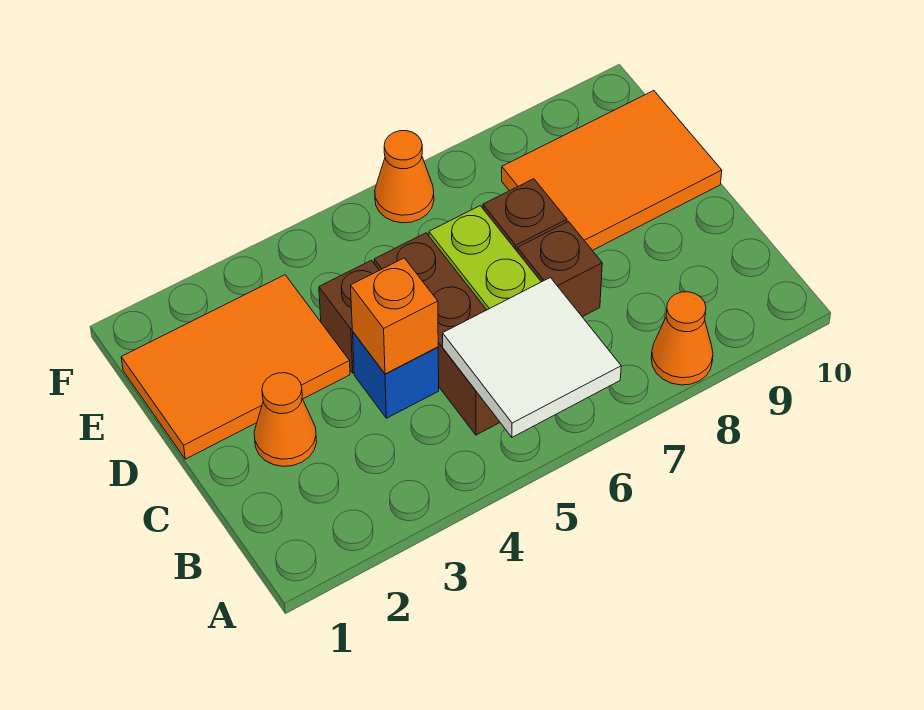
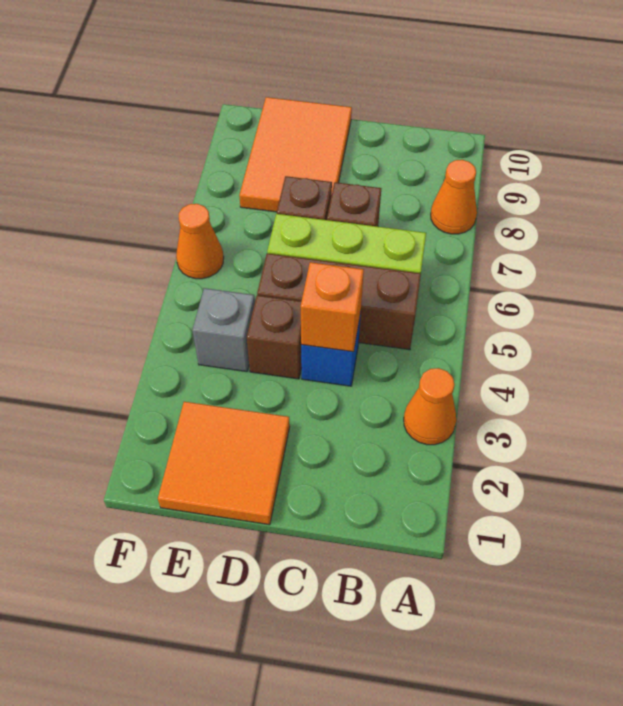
white tile A5:B6 level 2 -> none
orange cone C2 level 1 -> orange cone A3 level 1
orange tile D1:E3 level 1 -> orange tile D1:E2 level 1
none -> grey brick E4 level 1

